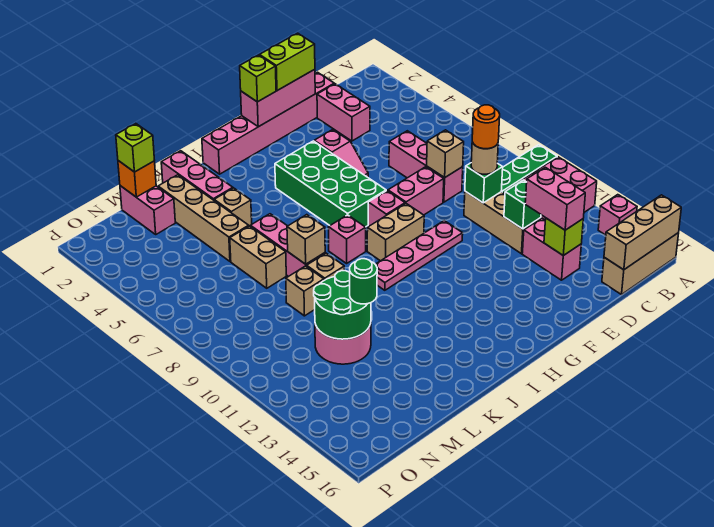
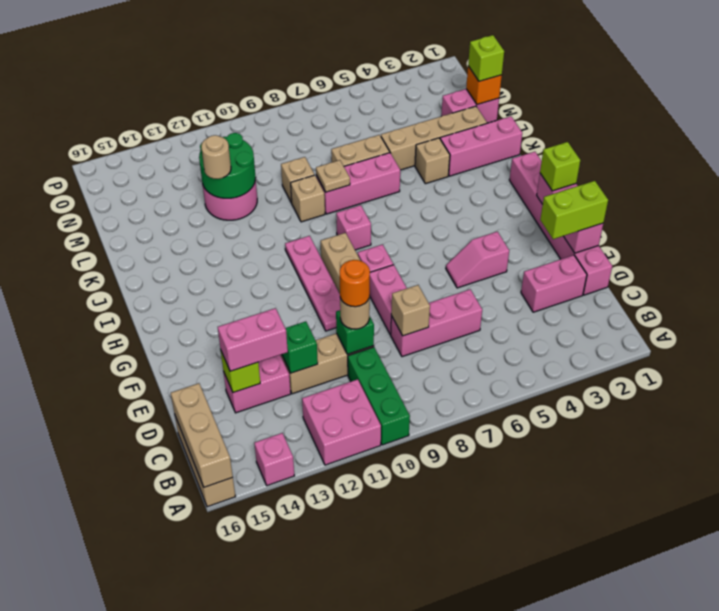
lime brick E1:F1 level 3 -> lime brick E1:E2 level 3
green brick G4:H7 level 1 -> none
tan brick K8 level 2 -> tan plate K8 level 2
green round brick L12 level 3 -> tan round brick L12 level 3

